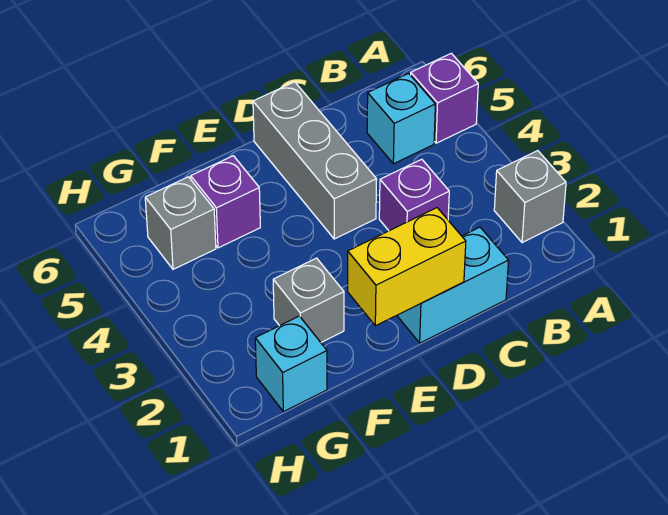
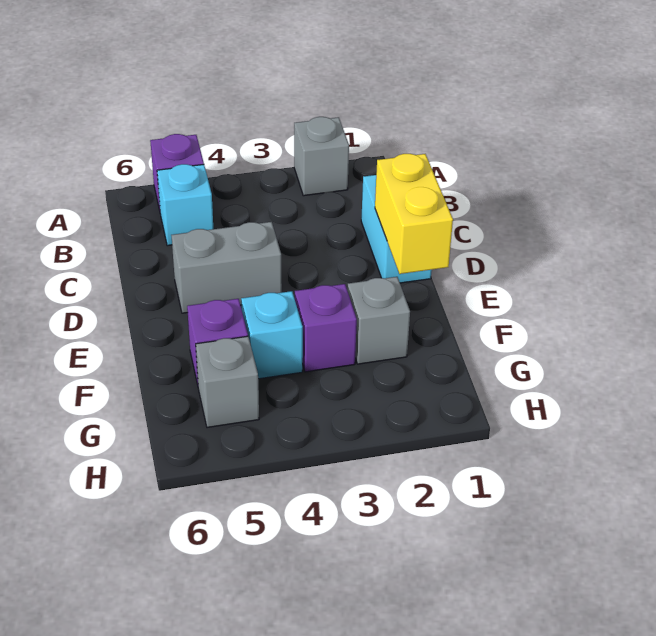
purple brick C3 level 1 -> purple brick F3 level 1
grey brick D4:D6 level 1 -> grey brick D4:D5 level 1
cyan brick G1 level 1 -> cyan brick F4 level 1

